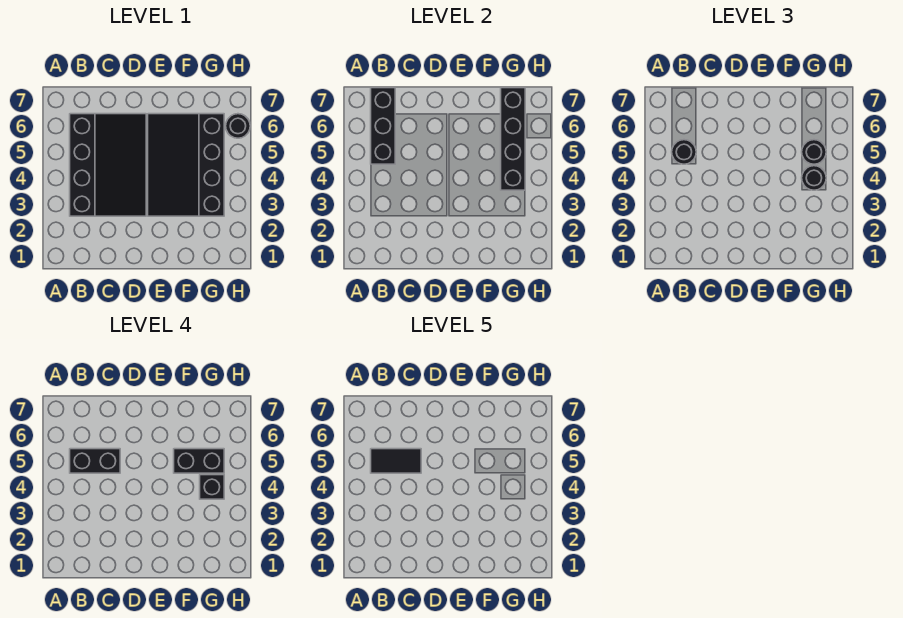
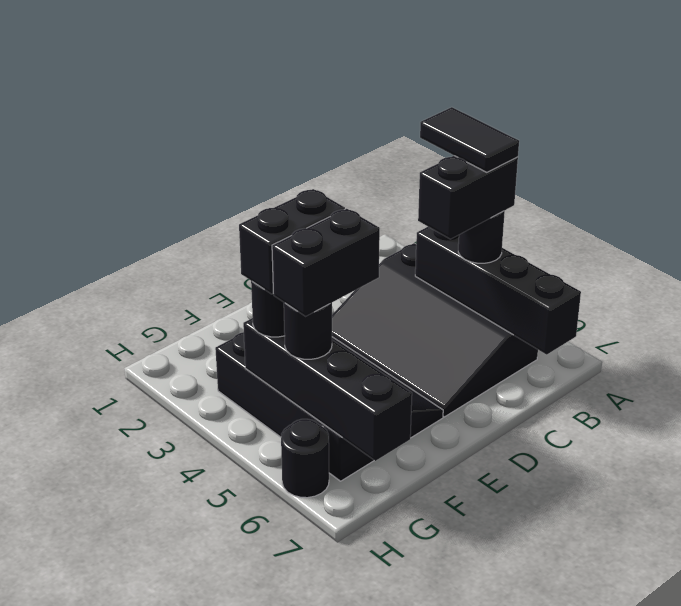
black brick B5:B7 level 2 -> black brick B4:B7 level 2
black tile B5:C5 level 5 -> black tile B4:B5 level 5
black brick G4 level 4 -> black brick F4:G4 level 4

